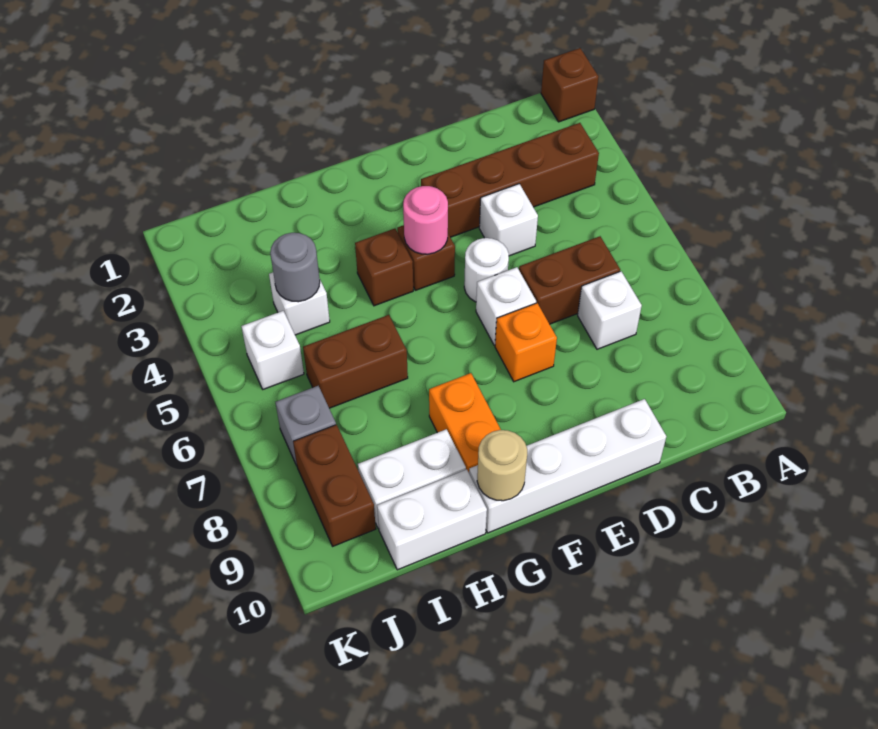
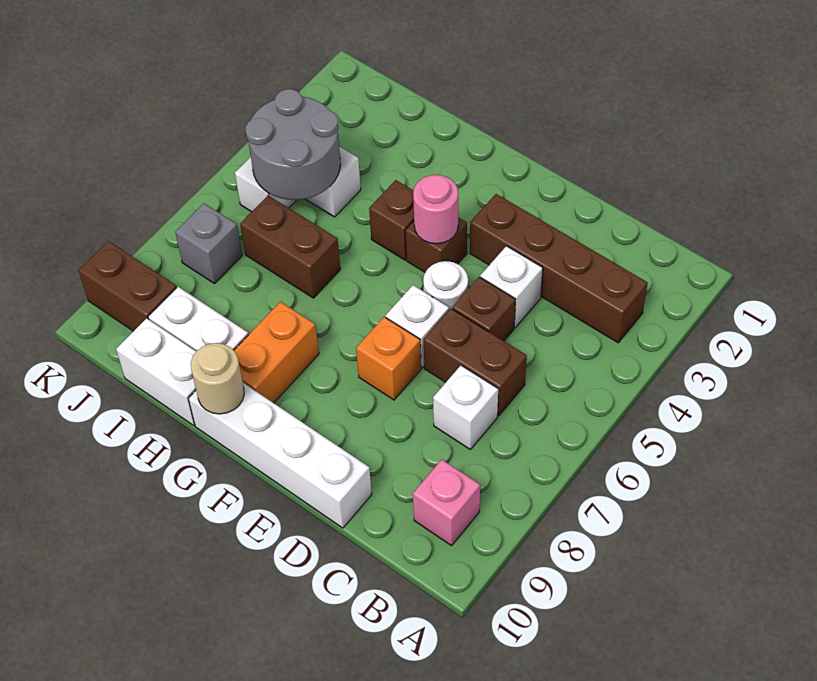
brown brick A1 level 1 -> brown brick D5 level 1
none -> pink brick B9 level 1
grey round brick I4 level 2 -> grey round brick I4:J5 level 2
brown brick J8:J9 level 1 -> brown brick J9:K9 level 1

